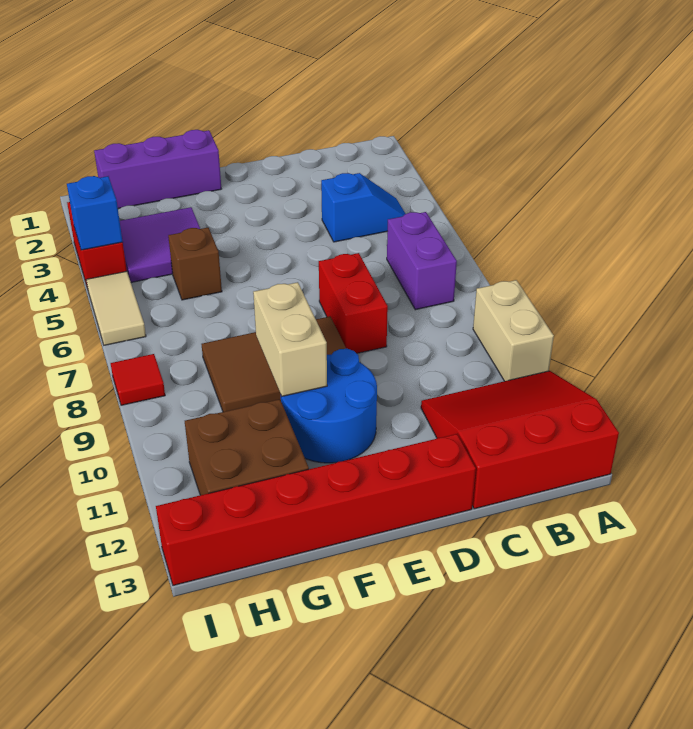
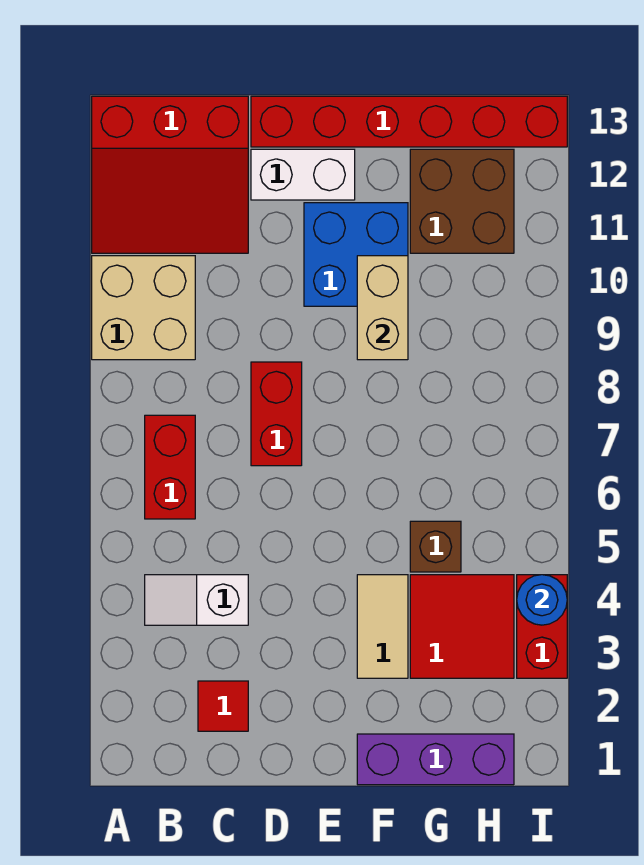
tan brick A9:A10 level 1 -> tan brick A9:B10 level 1
blue slope B4:C4 level 1 top C -> white slope B4:C4 level 1 top C
purple brick B6:B7 level 1 -> red brick B6:B7 level 1
none -> white brick D12:E12 level 1
brown tile E8:G9 level 1 -> none
blue round brick E10:F11 level 1 -> blue brick E10:F11 level 1
purple tile G3:H4 level 1 -> red tile G3:H4 level 1
blue brick I4 level 2 -> blue round brick I4 level 2
tan tile I5:I6 level 1 -> tan tile F3:F4 level 1
red tile I8 level 1 -> red tile C2 level 1

